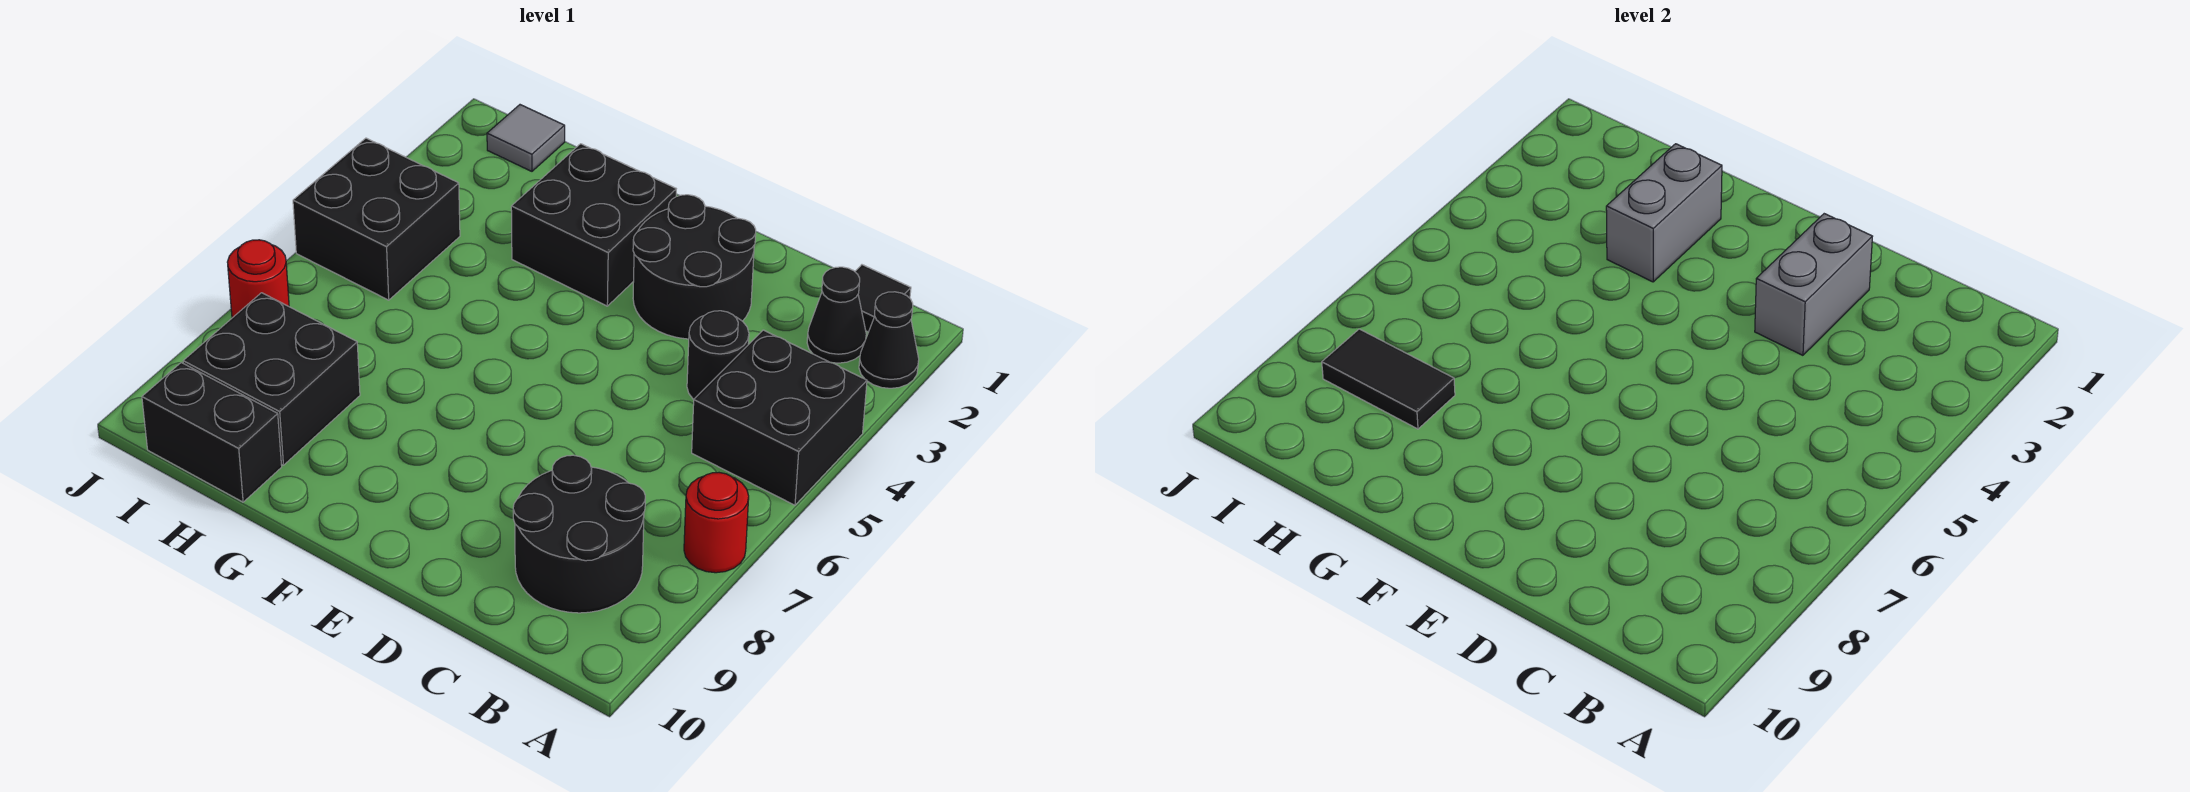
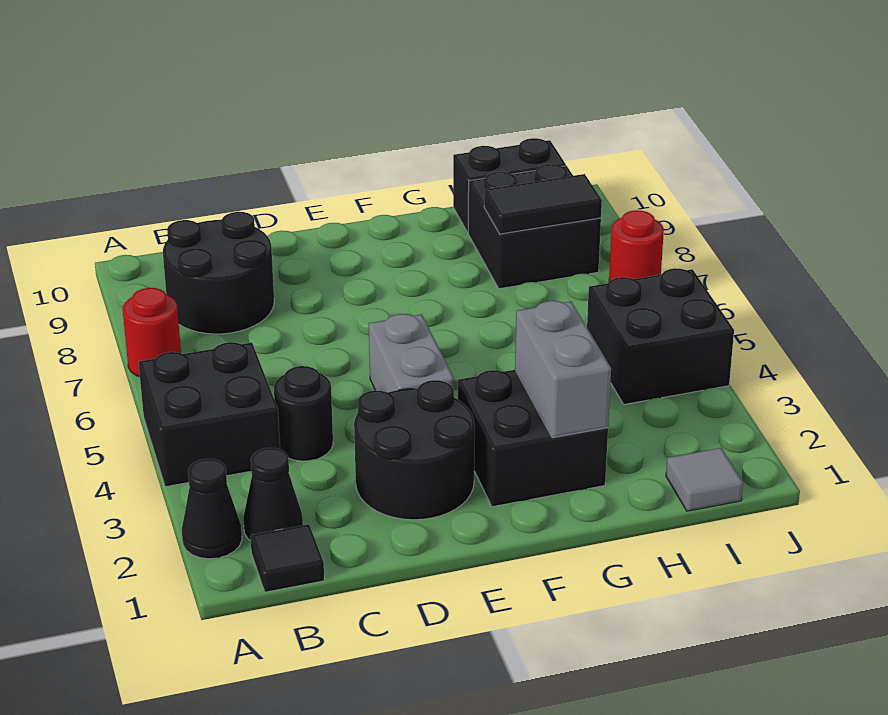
grey brick D2:D3 level 2 -> grey brick E4:E5 level 1

